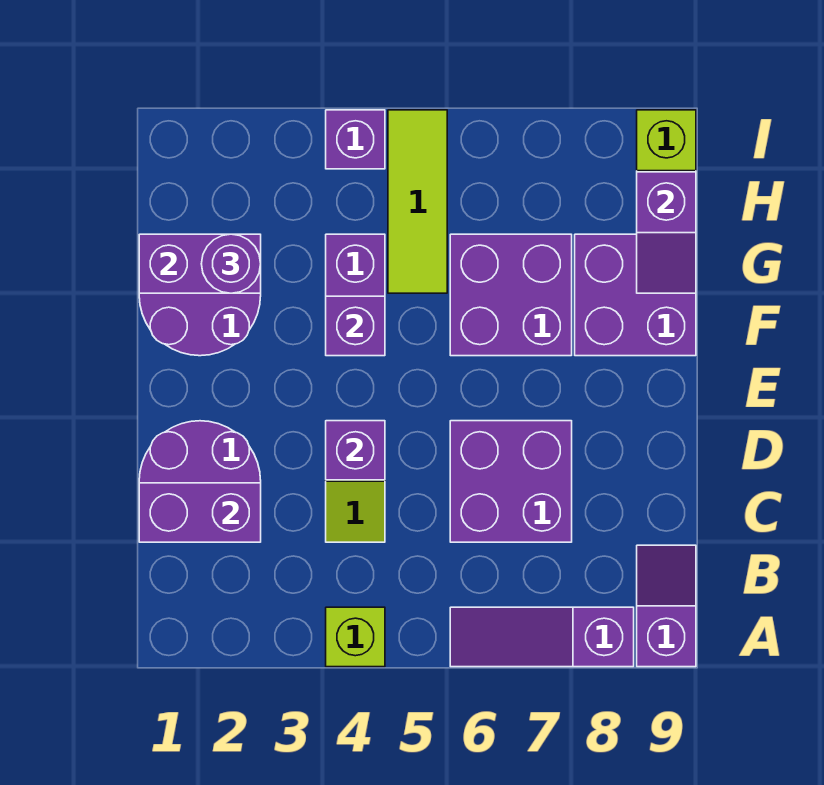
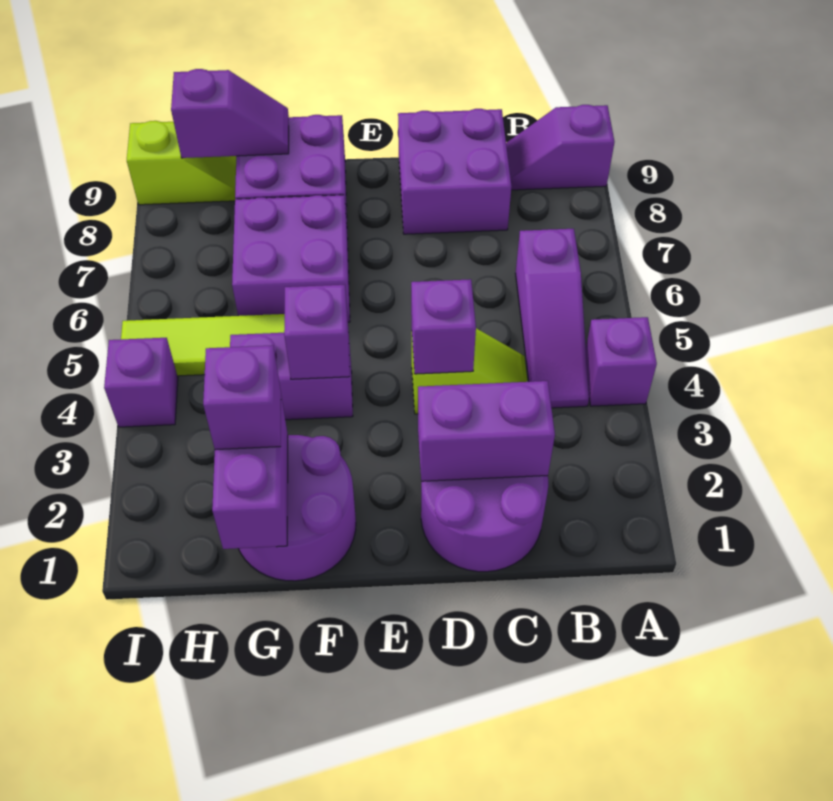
lime brick A4 level 1 -> purple brick A4 level 1
purple slope A6:A8 level 1 top 8 -> purple slope B4:B6 level 1 top 6
purple brick C1:C2 level 2 -> purple brick C2:D2 level 2
purple brick C6:D7 level 1 -> purple brick C8:D9 level 1
purple round brick G2 level 3 -> purple brick G2 level 3

